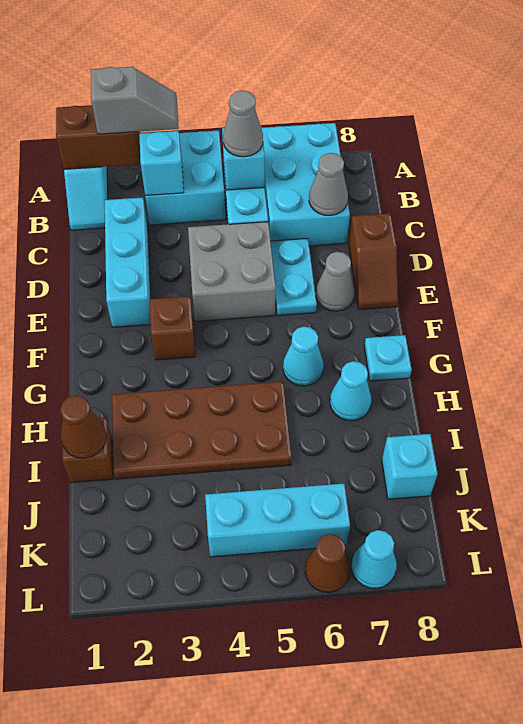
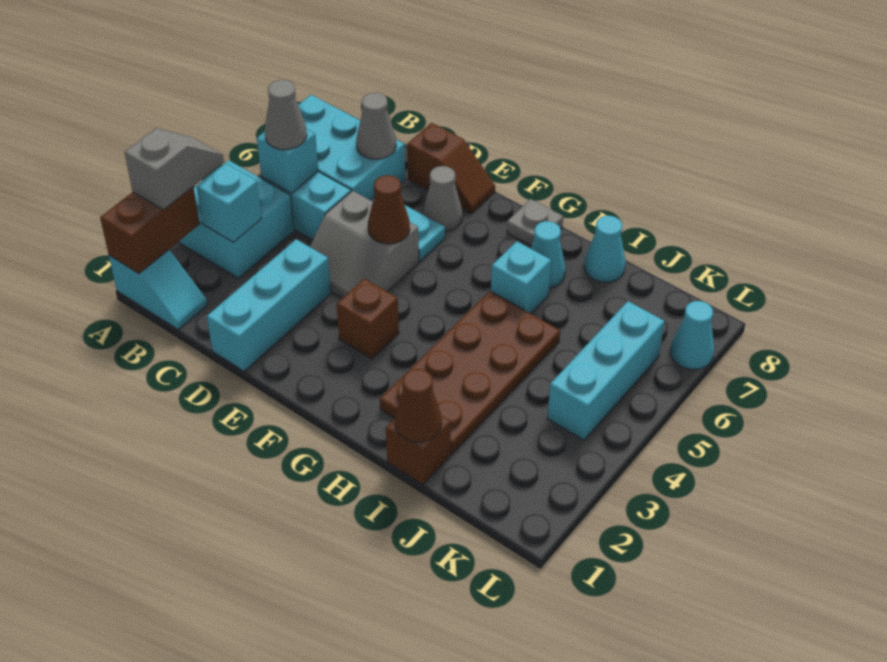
cyan brick C2:E2 level 1 -> cyan brick D1:D3 level 1
grey brick D4:E5 level 1 -> grey slope D4:E5 level 1 top 5
cyan cone G6 level 1 -> cyan cone I8 level 1
cyan plate G8 level 1 -> grey plate G8 level 1
cyan brick J8 level 1 -> cyan brick H6 level 1
brown cone L6 level 1 -> brown cone E5 level 2

